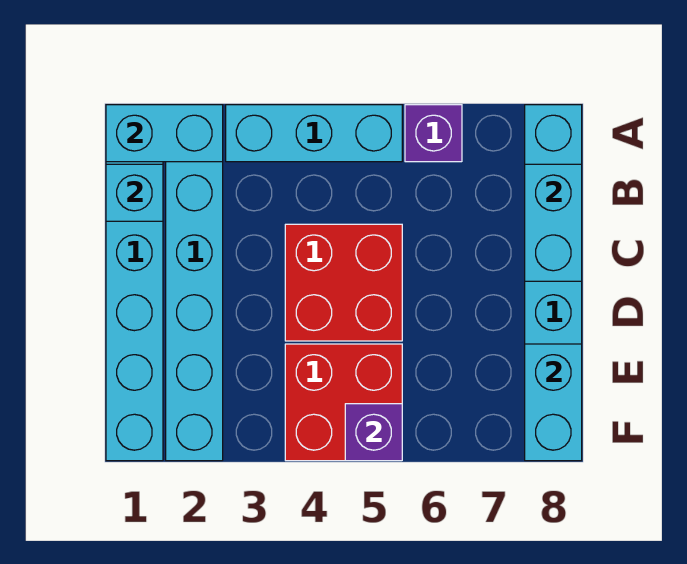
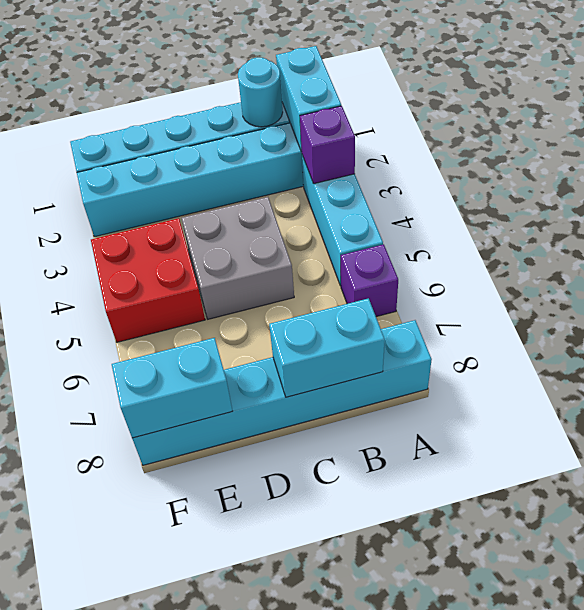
cyan brick B1 level 2 -> cyan round brick B1 level 2
red brick C4:D5 level 1 -> grey brick C4:D5 level 1
purple brick F5 level 2 -> purple brick A3 level 2

